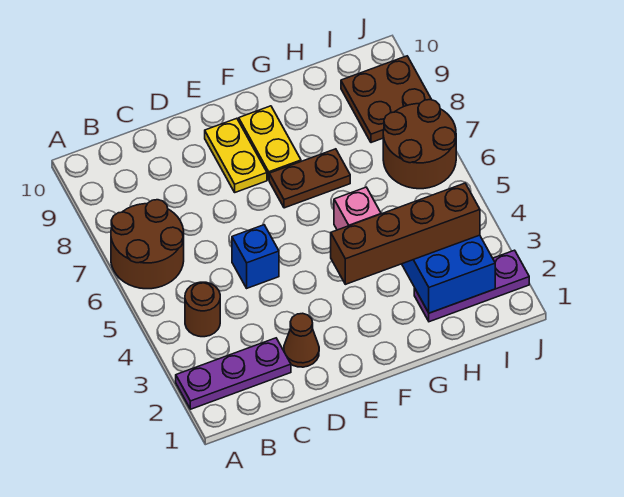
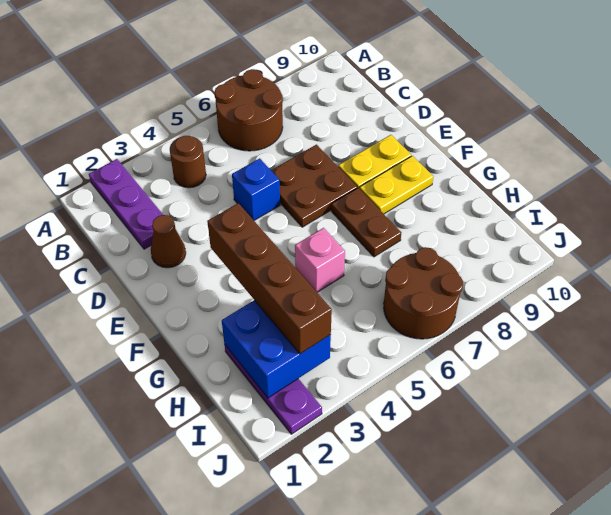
brown plate I8:J9 level 1 -> brown plate D6:E7 level 1

